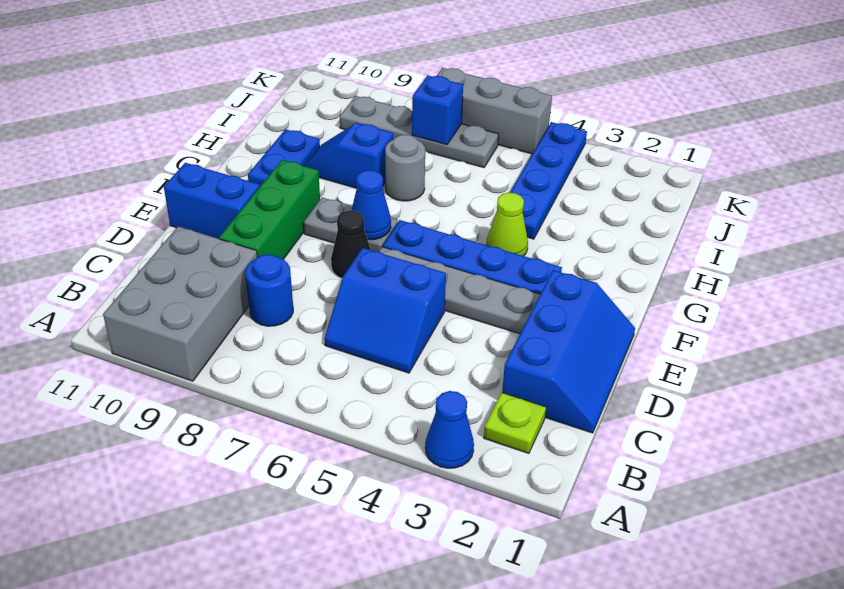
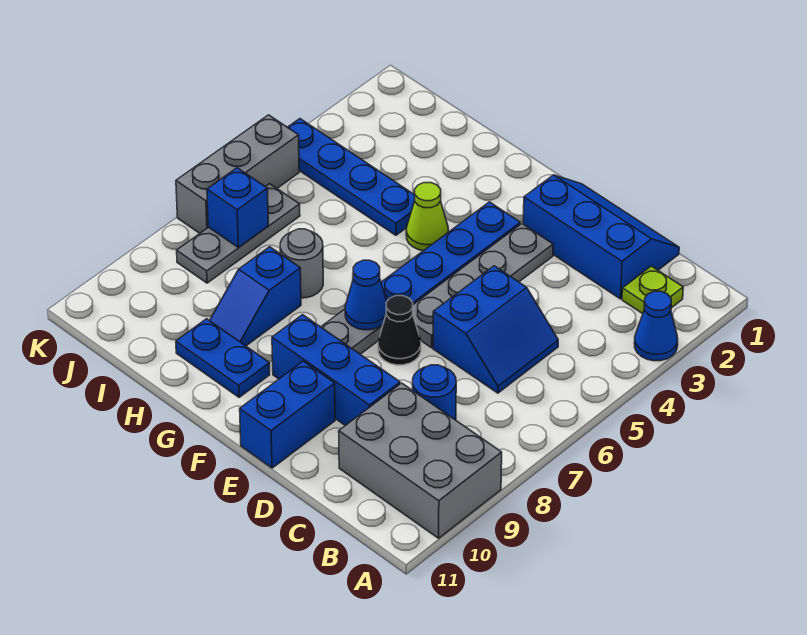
green brick D9:F9 level 1 -> blue brick D9:F9 level 1
grey plate J6:J9 level 1 -> grey plate J6:J8 level 1

